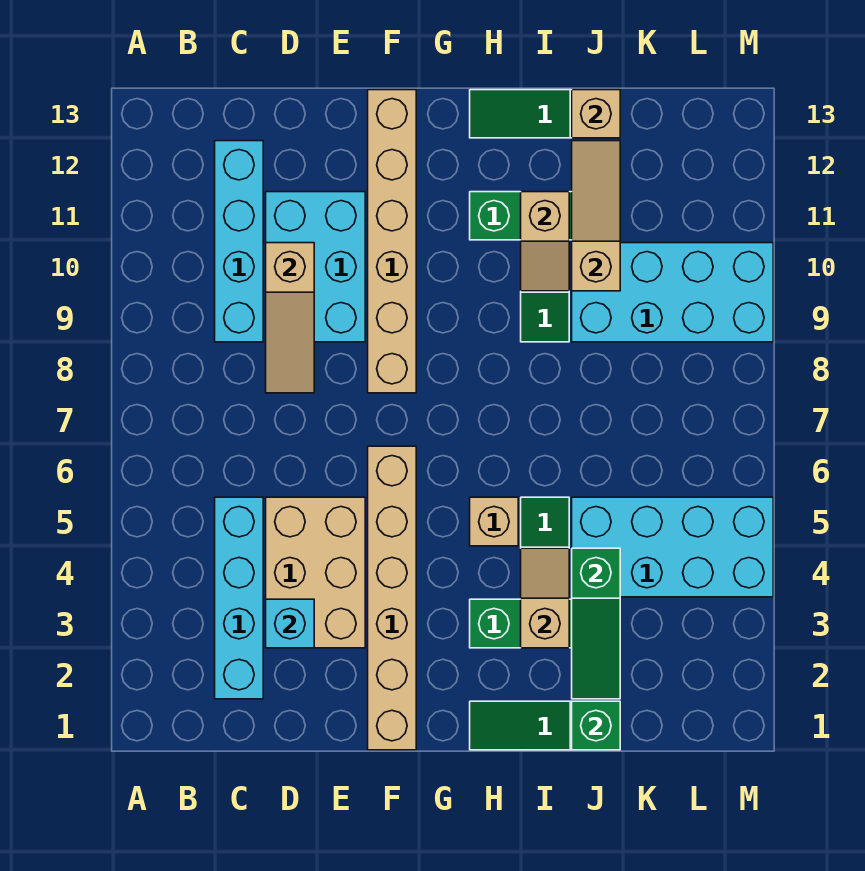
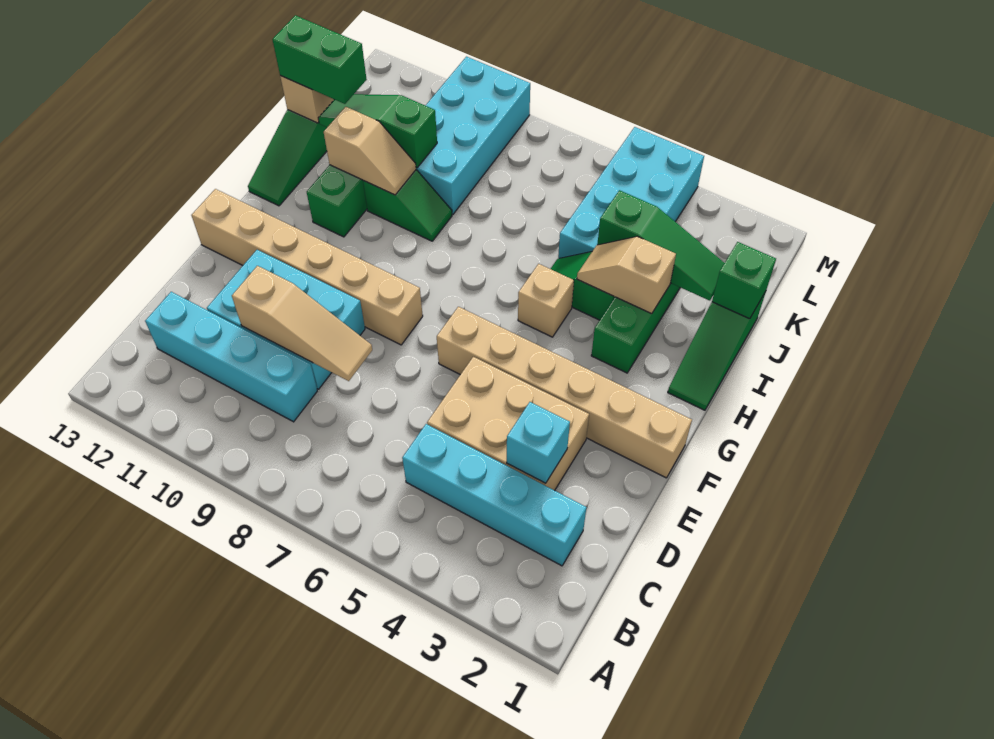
tan slope J10:J12 level 2 top 10 -> green slope J10:J12 level 2 top 10
none -> green brick J12:J13 level 3

